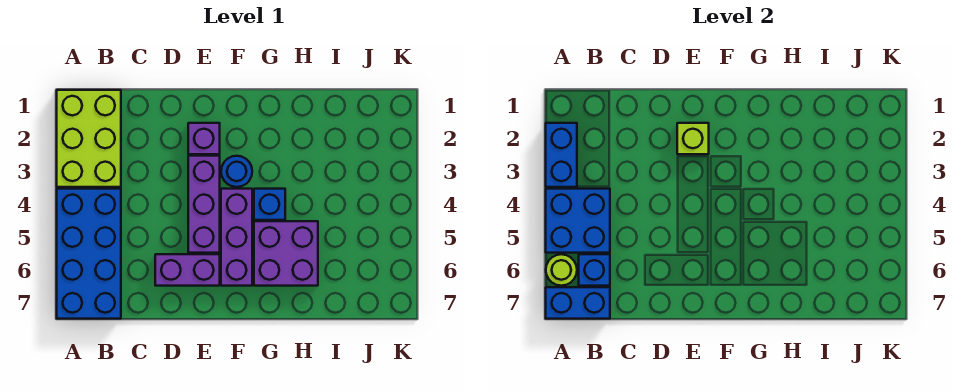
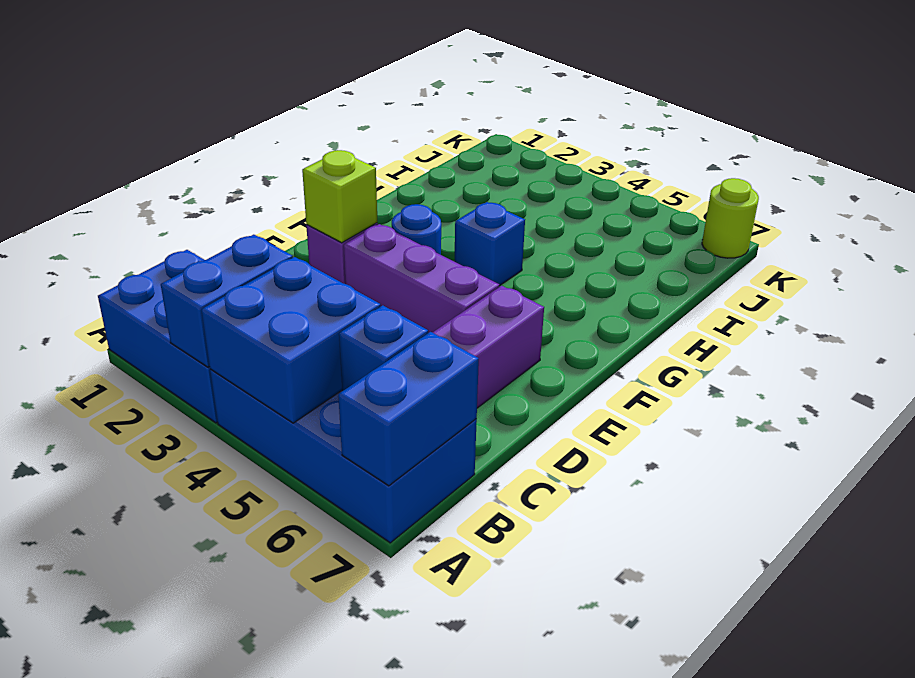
lime brick A1:B3 level 1 -> blue brick A1:B3 level 1
blue brick A2:A3 level 2 -> blue brick A3:B3 level 2
lime round brick A6 level 2 -> lime round brick K7 level 1
purple brick F4:F6 level 1 -> none
purple brick G5:H6 level 1 -> none

